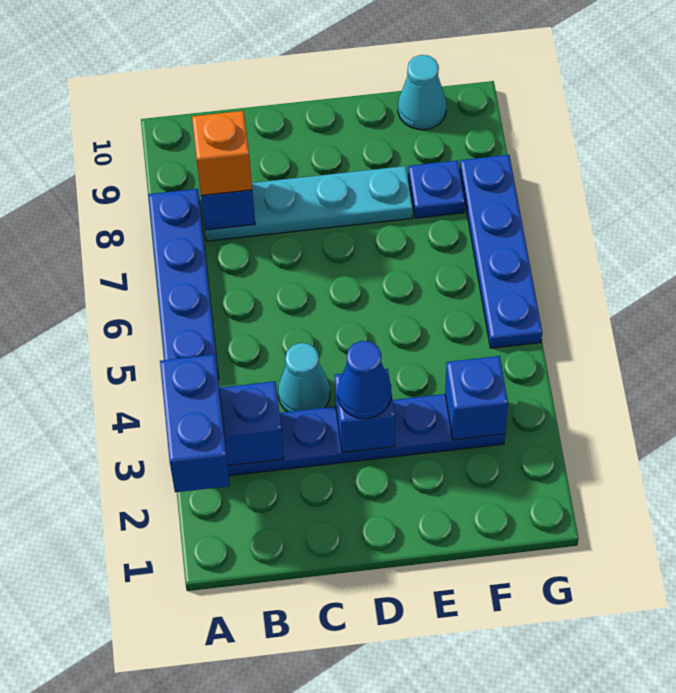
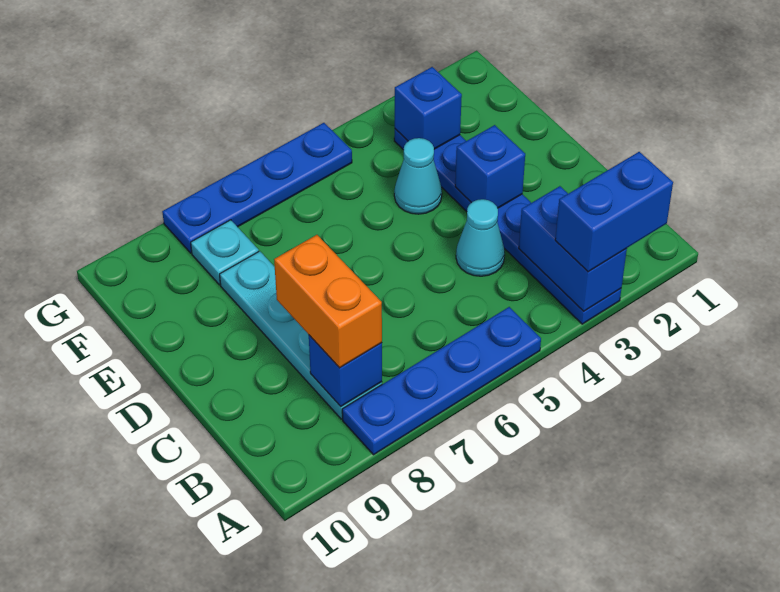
orange brick B8 level 3 -> orange brick B8:C8 level 3
blue cone D3 level 3 -> none
blue plate F8 level 1 -> cyan plate F8 level 1
cyan cone F10 level 1 -> cyan cone E4 level 1

